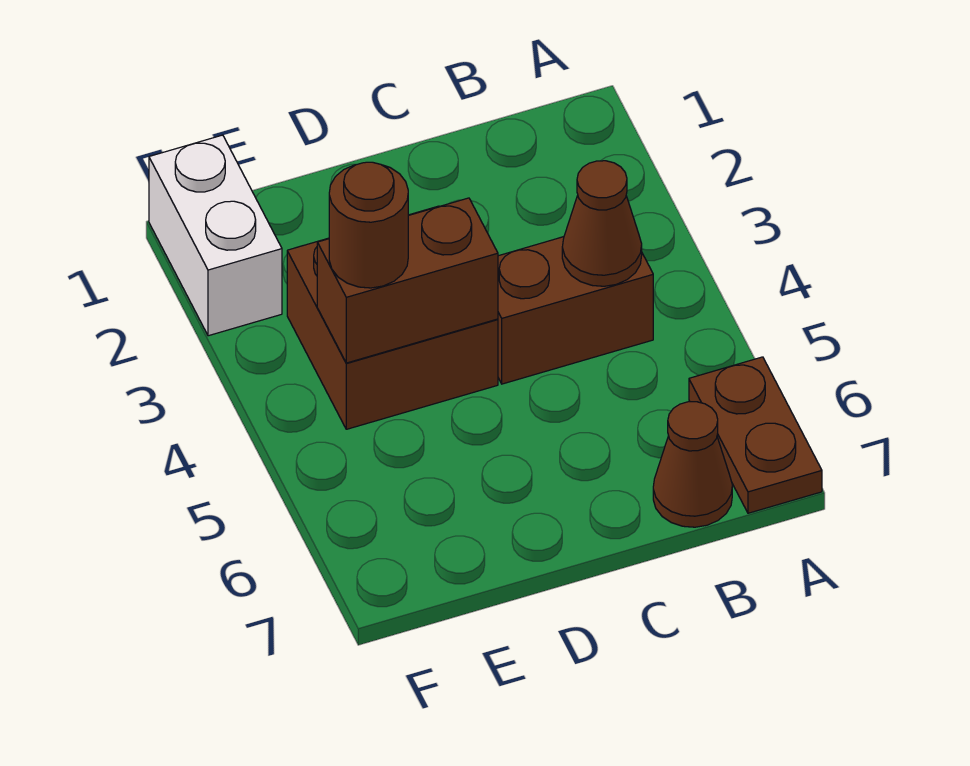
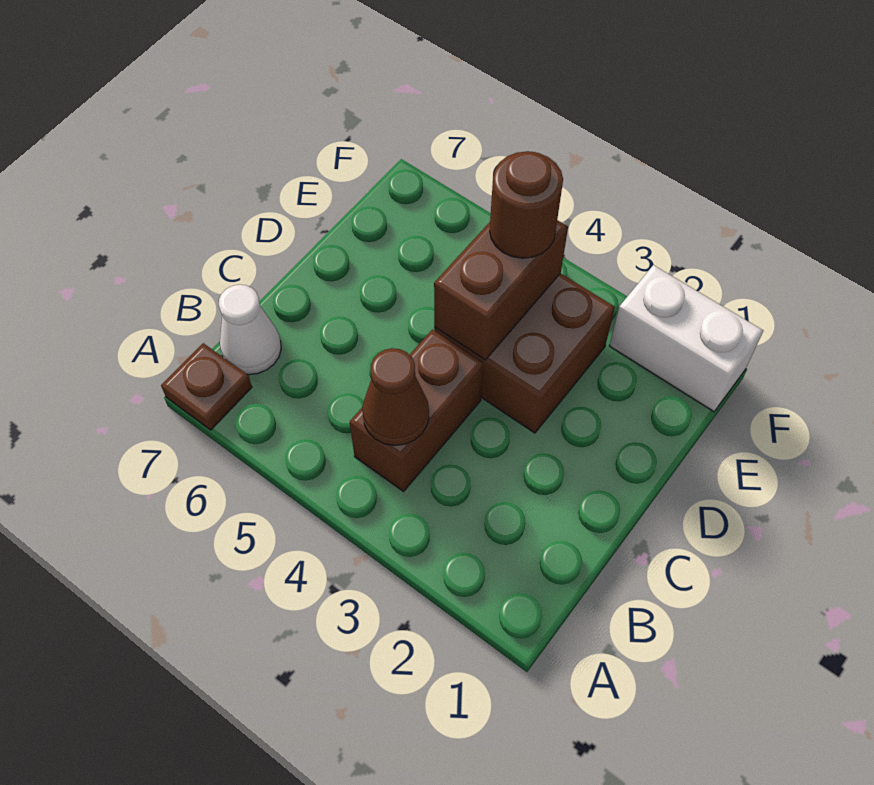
brown plate A6:A7 level 1 -> brown plate A7 level 1
brown cone B7 level 1 -> white cone B7 level 1

